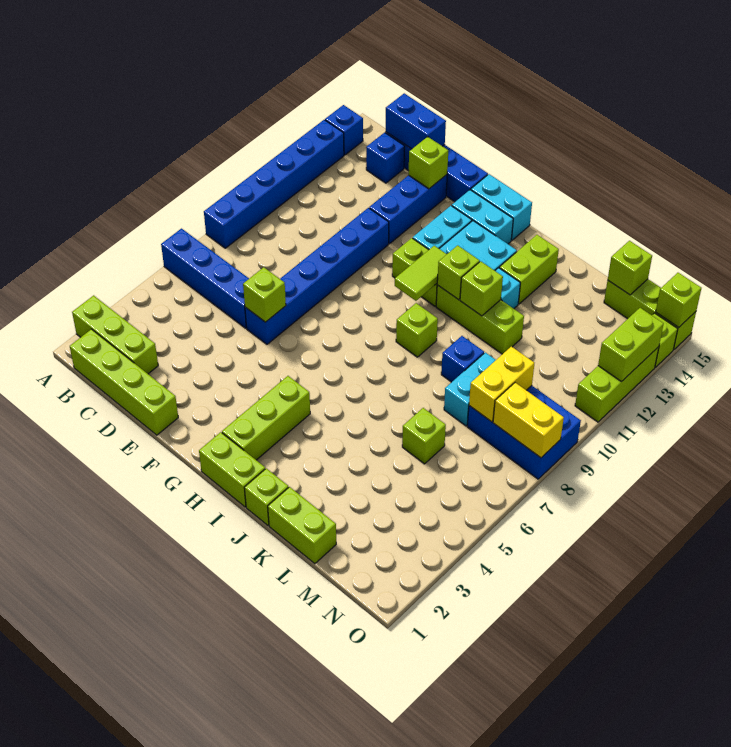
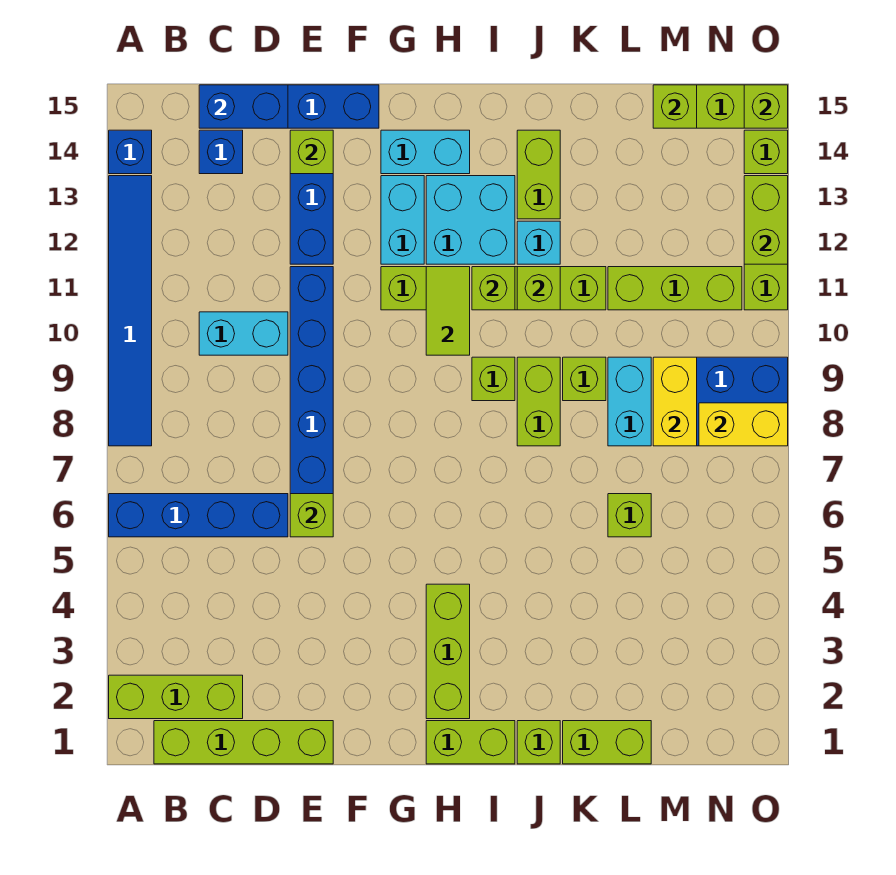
blue brick A8:A13 level 1 -> blue tile A8:A13 level 1
cyan brick G15:H15 level 1 -> cyan brick C10:D10 level 1
none -> lime brick J8:J9 level 1
blue brick K9 level 1 -> lime brick K9 level 1
none -> lime brick L11:N11 level 1

